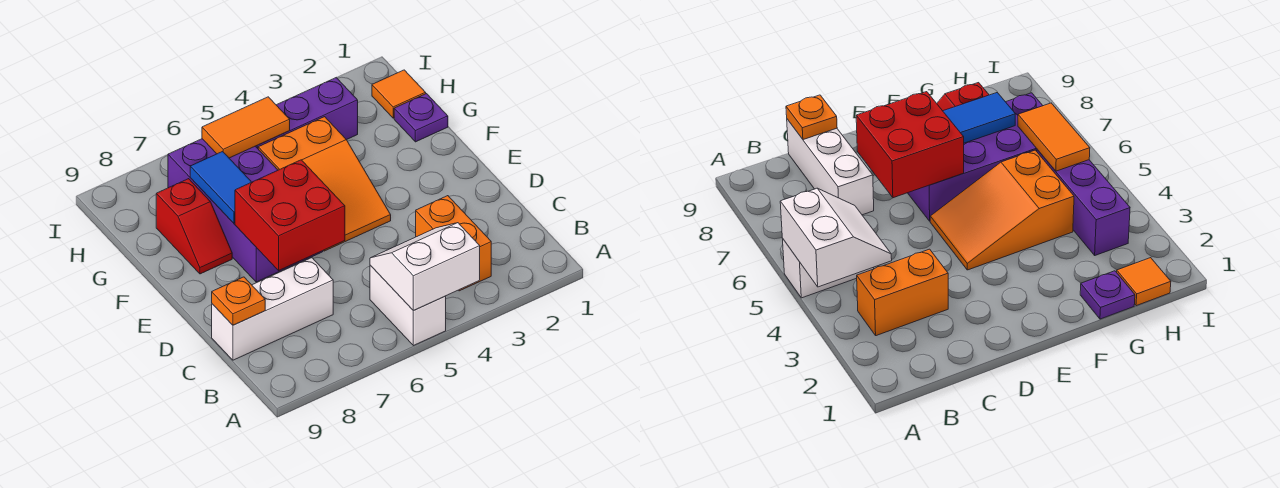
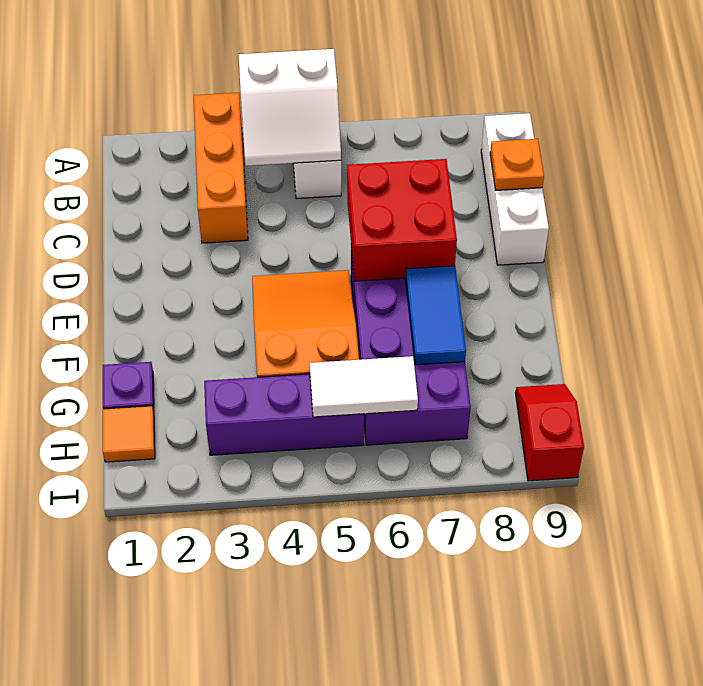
orange brick B3:C3 level 1 -> orange brick A3:C3 level 1
white brick C7:C9 level 1 -> white brick B9:D9 level 1
red slope F8:G8 level 1 top G -> red slope H9:I9 level 1 top I
orange tile H5:H6 level 2 -> white tile H5:H6 level 2

